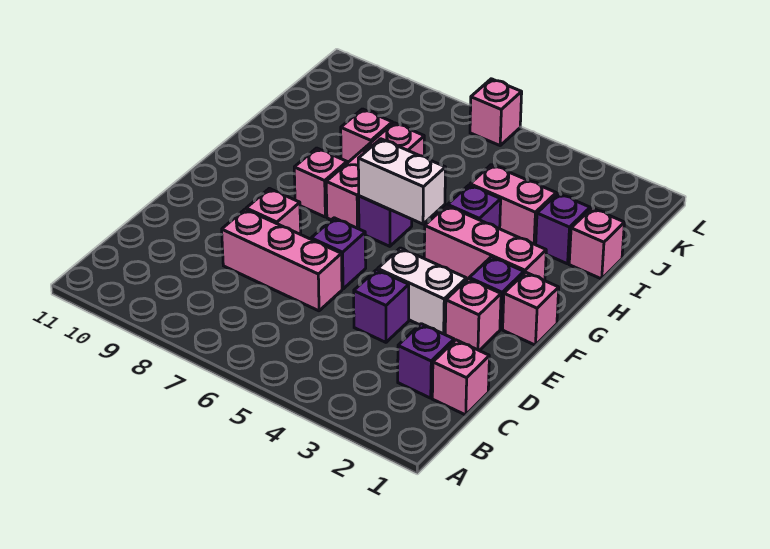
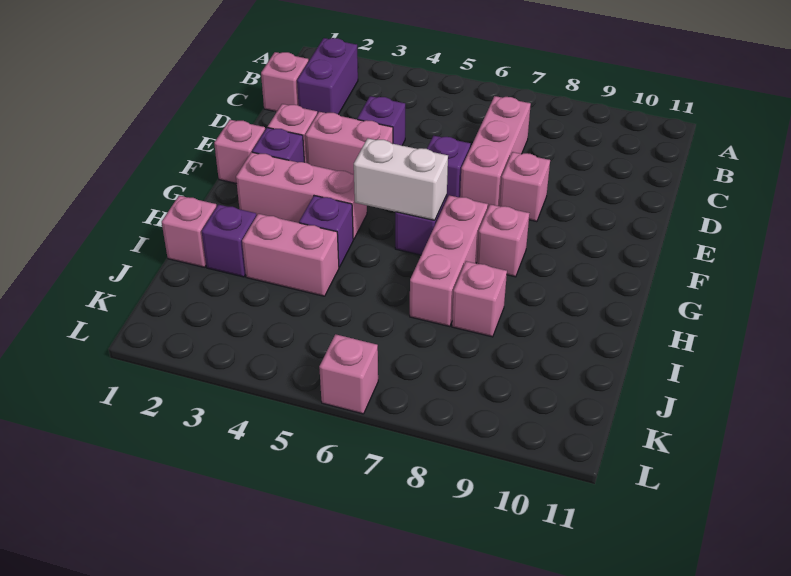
purple brick C2 level 1 -> purple brick B2:C2 level 1
pink brick D6:D8 level 1 -> pink brick C7:E7 level 1
white brick E3:E4 level 1 -> pink brick E3:E4 level 1

